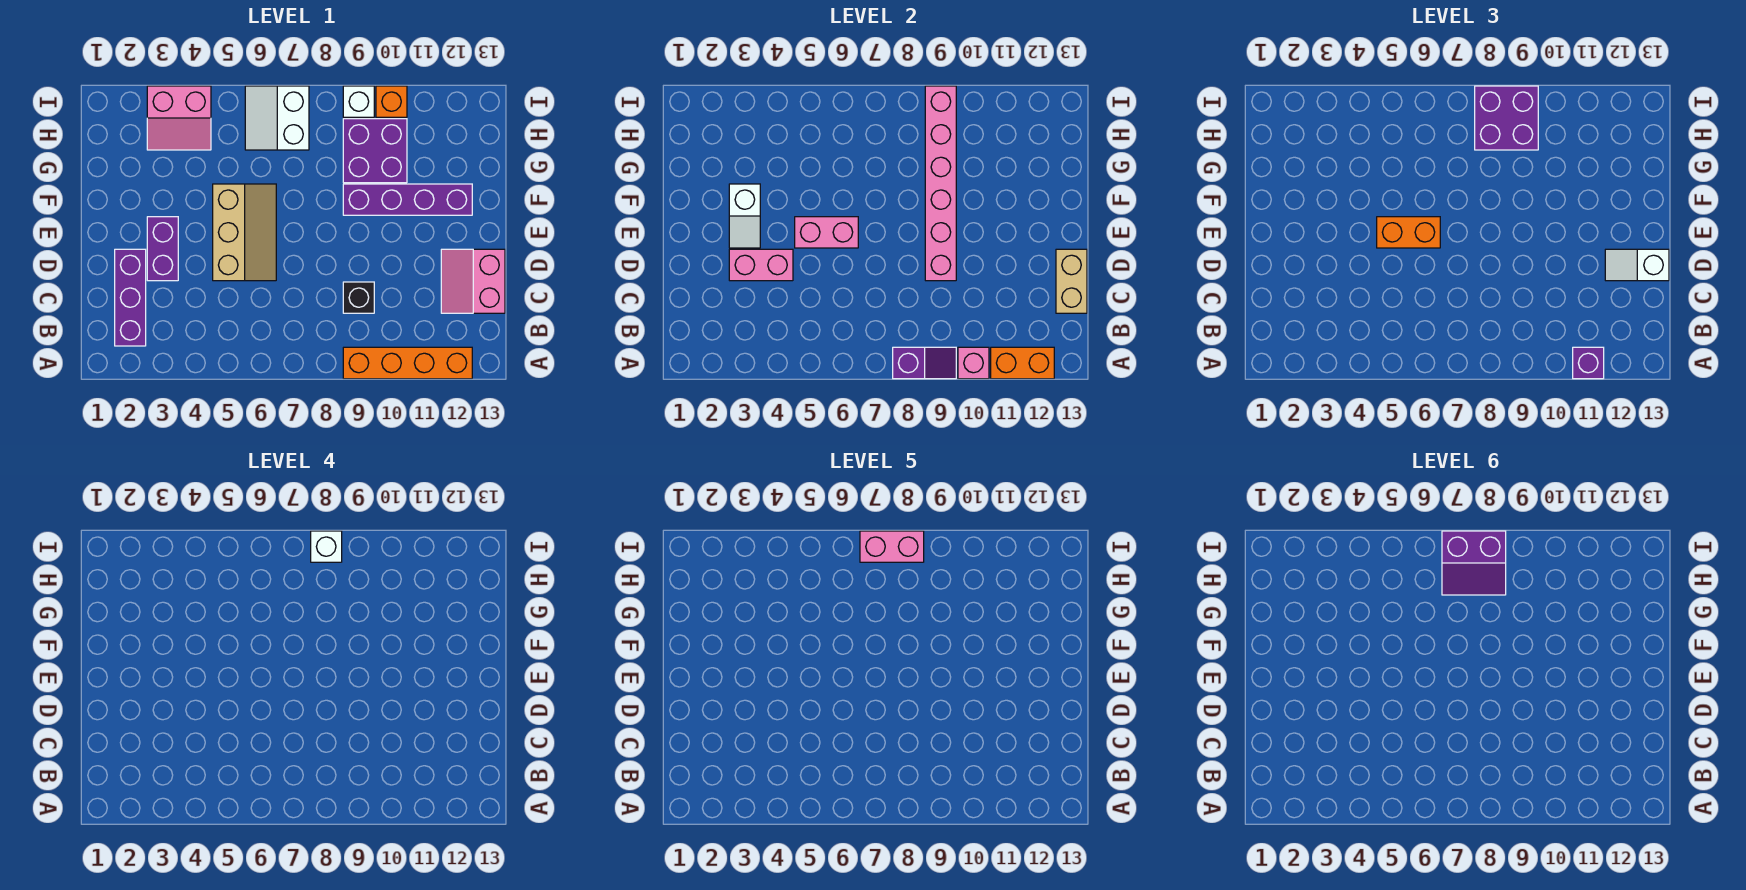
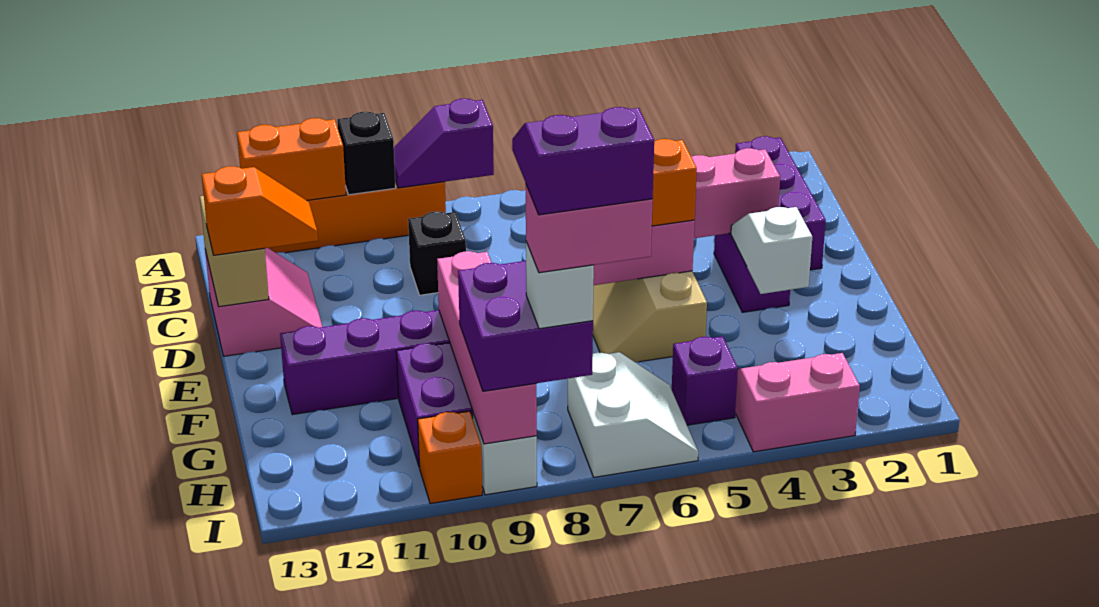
pink brick A10 level 2 -> black brick A10 level 2
purple brick A11 level 3 -> purple brick H5 level 1
pink brick D9:I9 level 2 -> pink brick F9:I9 level 2
white slope D12:D13 level 3 top 13 -> orange slope D12:D13 level 3 top 13

